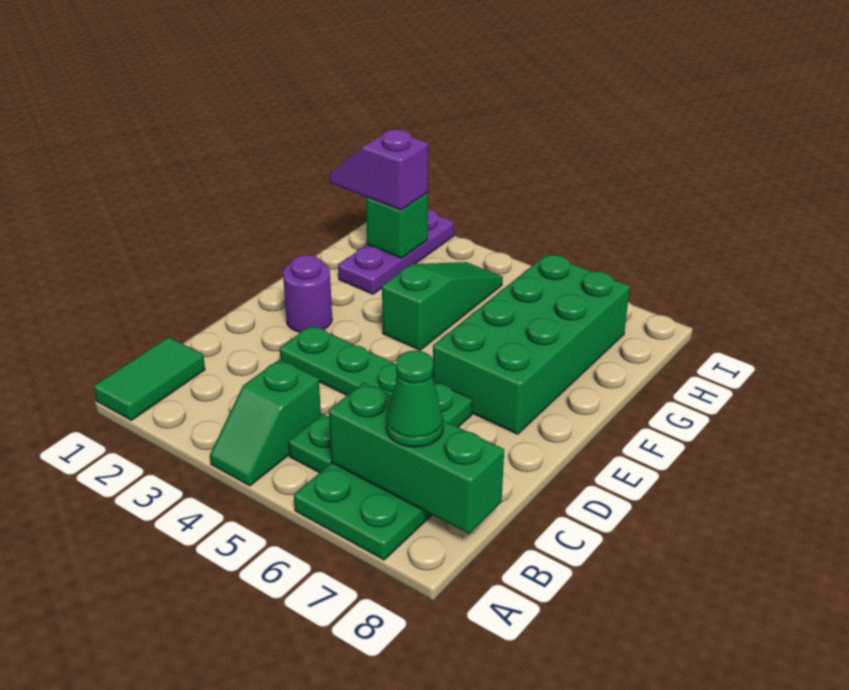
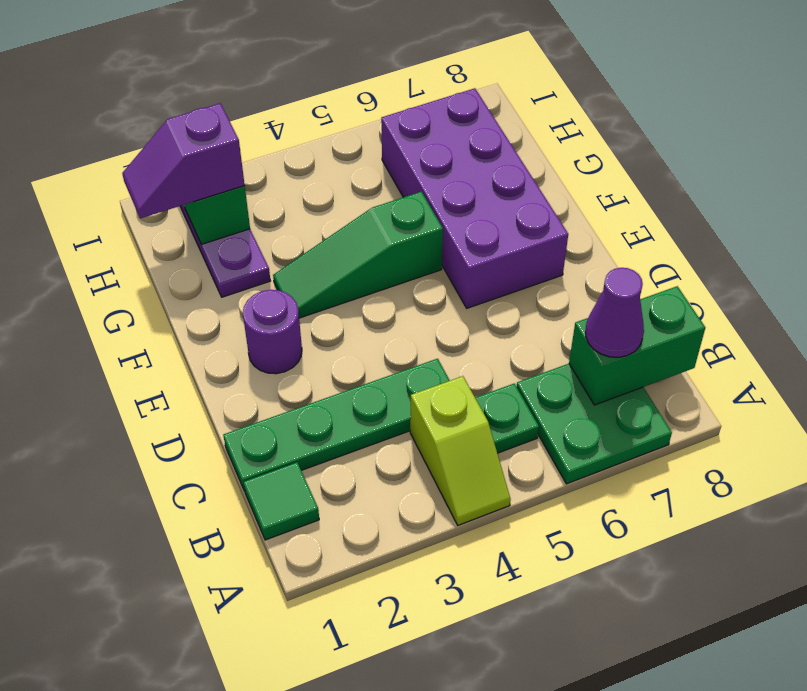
green tile A1:B1 level 1 -> green tile B1 level 1
green slope A4:B4 level 1 top B -> lime slope A4:B4 level 1 top B
green brick B6:B8 level 2 -> green brick B7:B8 level 2
green cone B7 level 3 -> purple cone B7 level 3
green plate D3:D6 level 1 -> green plate C1:C4 level 1
green brick E6:H7 level 1 -> purple brick E6:H7 level 1
green slope F4:H4 level 1 top F -> green slope F3:F5 level 1 top 5

